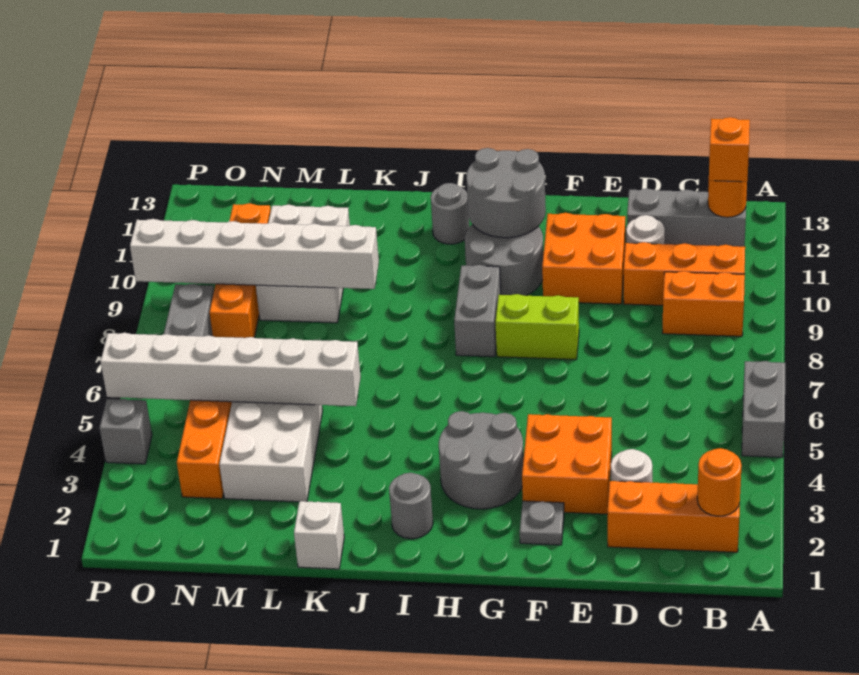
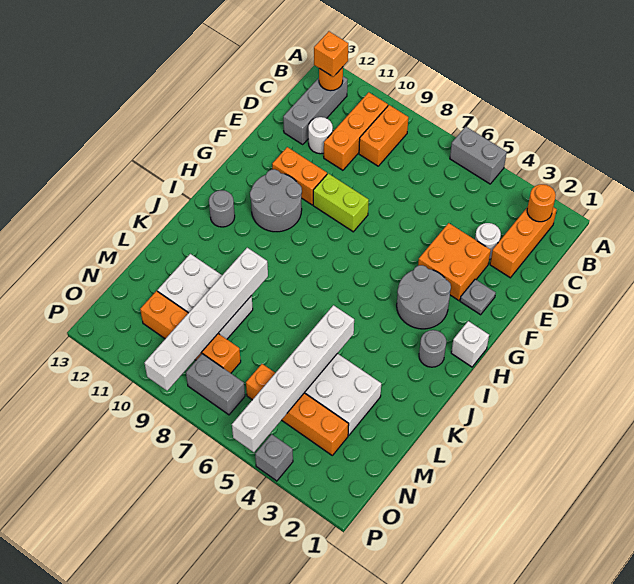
orange brick E10:F11 level 1 -> orange brick F10:F11 level 1
lime brick F8:G8 level 1 -> lime brick F8:F9 level 1
grey round brick G11:H12 level 2 -> none
grey brick H8:H9 level 1 -> none
white brick K1 level 1 -> white brick H1 level 1

